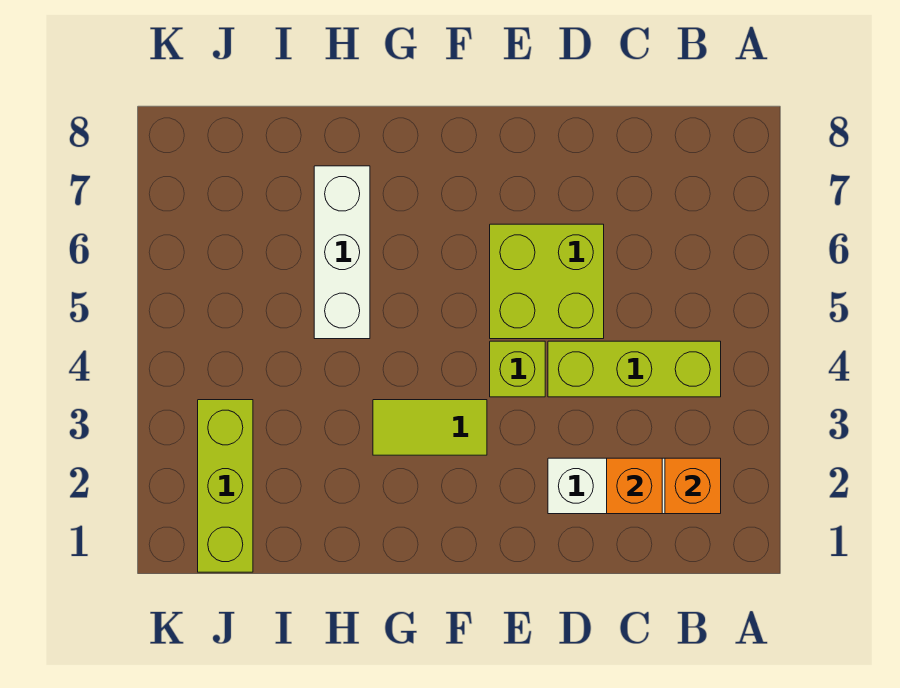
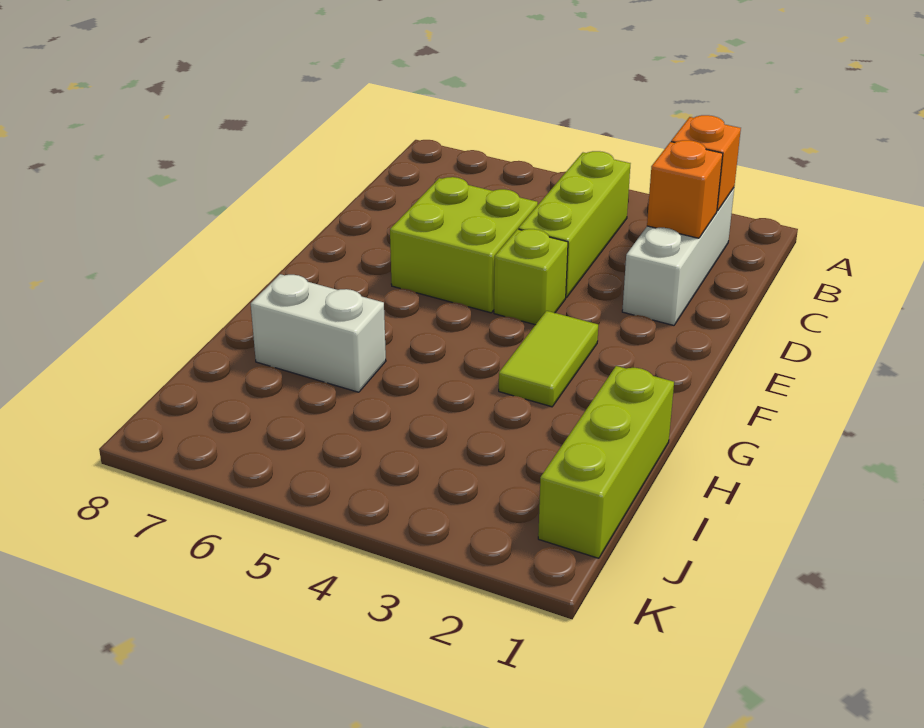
white brick H5:H7 level 1 -> white brick H6:H7 level 1
lime brick J1:J3 level 1 -> lime brick H1:J1 level 1

